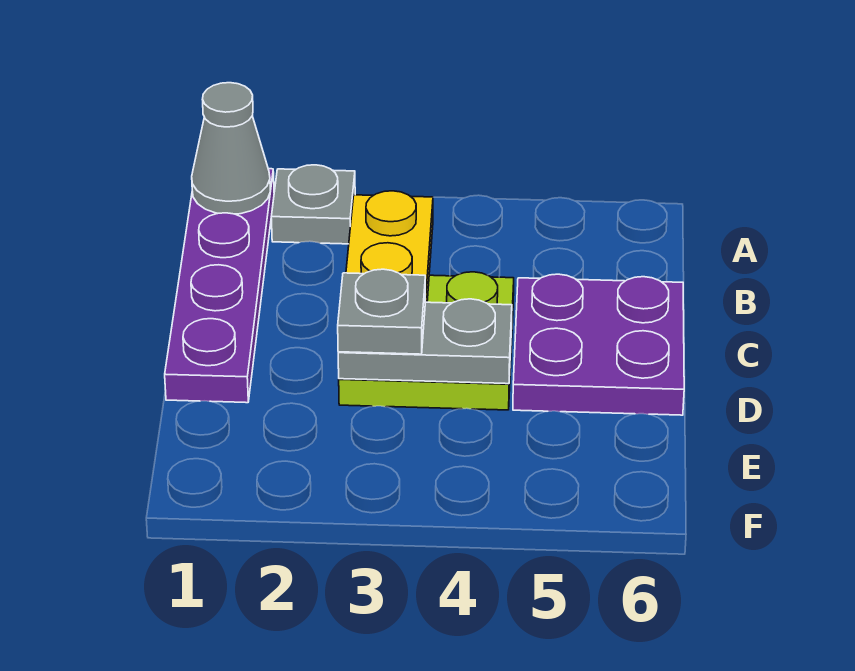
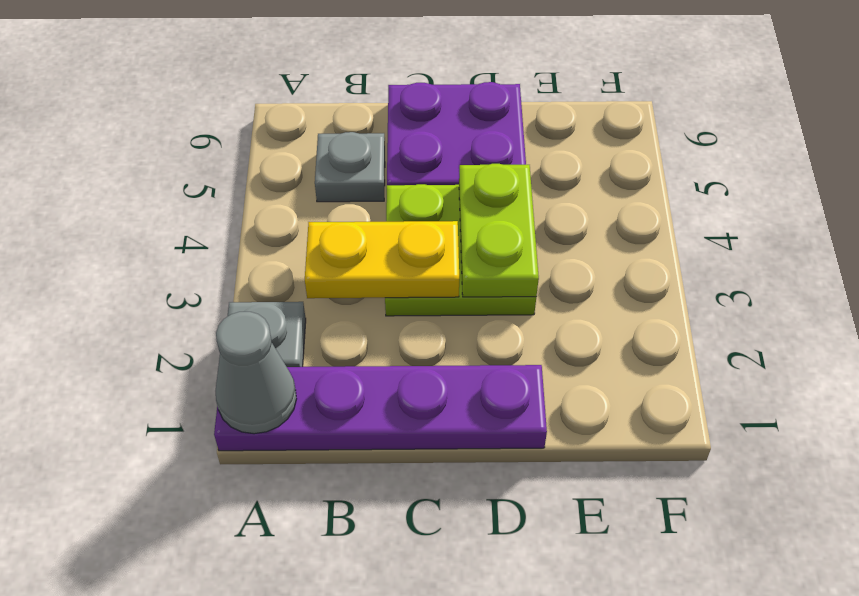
grey plate D3:D4 level 2 -> lime plate D3:D4 level 2
grey plate D3 level 3 -> grey plate B5 level 1

